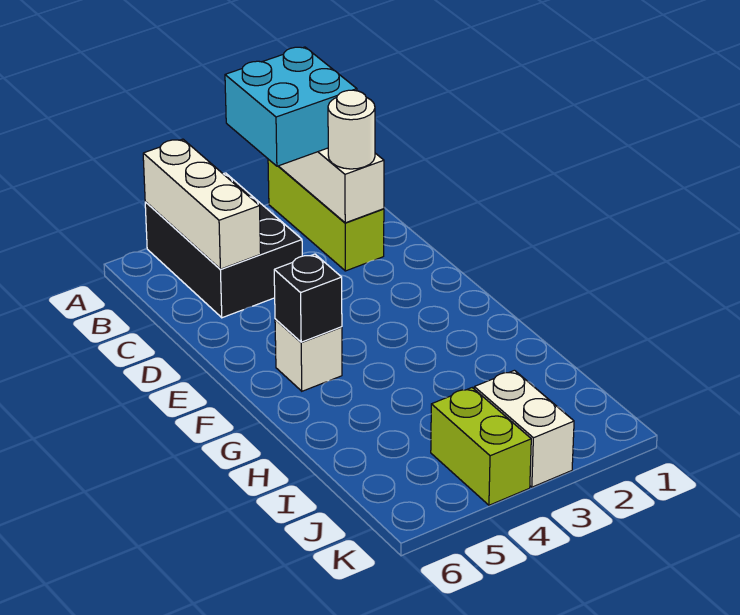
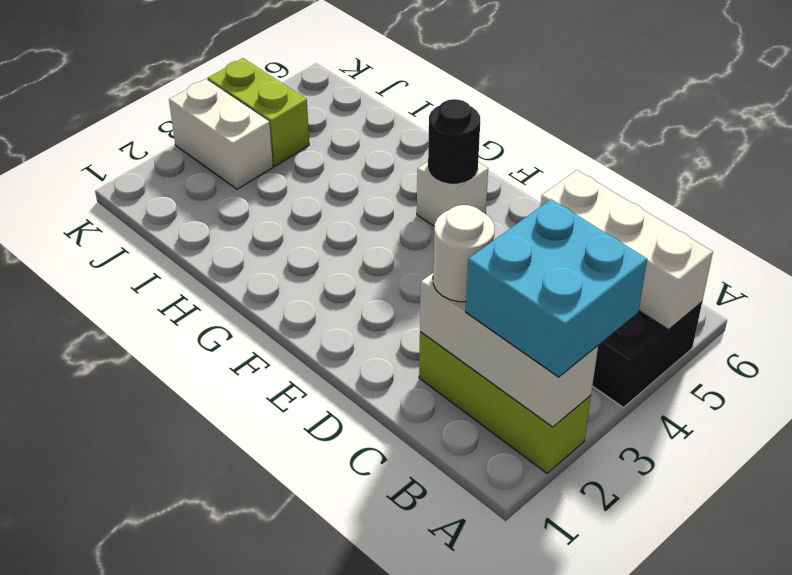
black brick F5 level 2 -> black round brick F5 level 2

